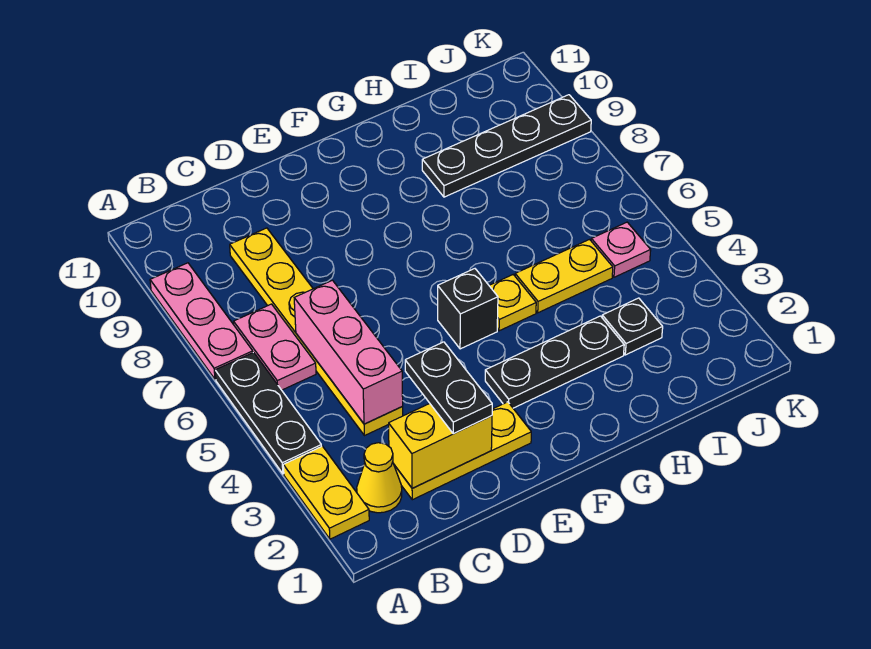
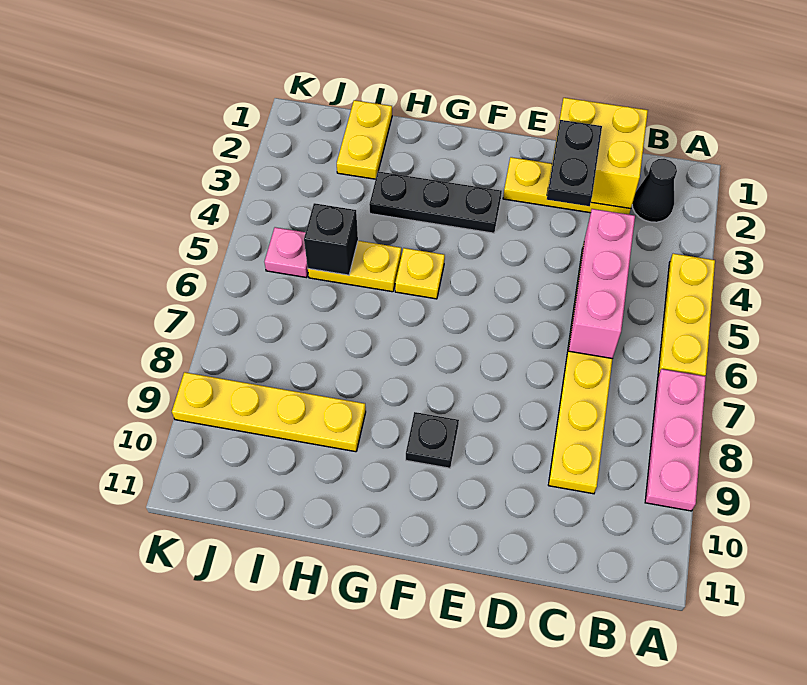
yellow plate A2:A3 level 1 -> yellow plate I1:I2 level 1
black plate A4:A6 level 1 -> yellow plate A4:A6 level 1
yellow cone B2 level 1 -> black cone B2 level 1
pink plate B6:B7 level 1 -> none
yellow brick C2:D2 level 2 -> yellow brick C1:D2 level 2
black brick F5 level 1 -> black brick I5 level 2
black plate H9:K9 level 1 -> yellow plate H9:K9 level 1
black plate I3 level 1 -> black plate F9 level 1

